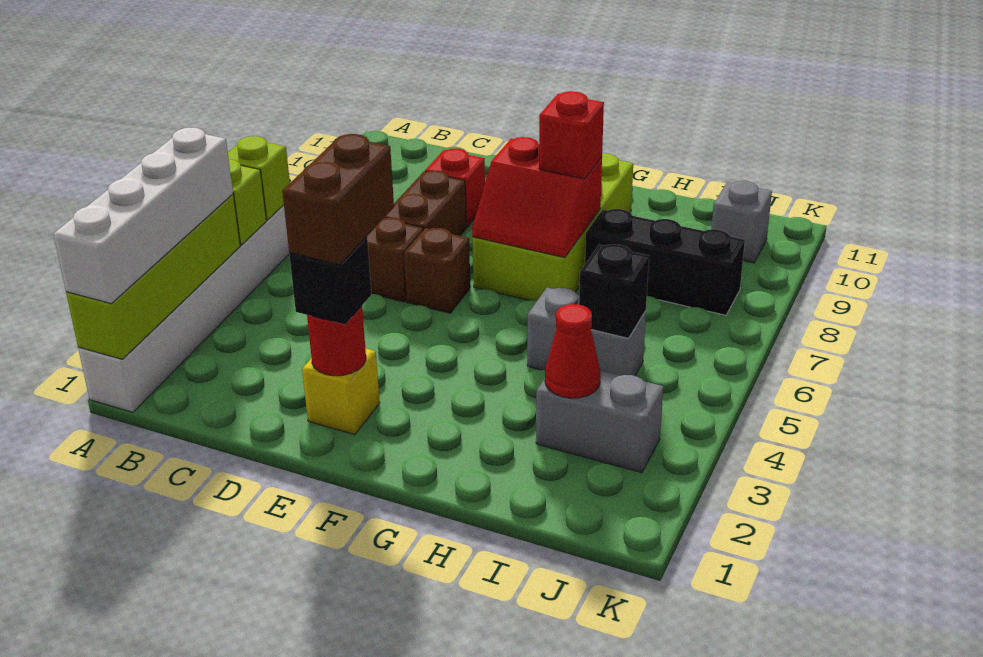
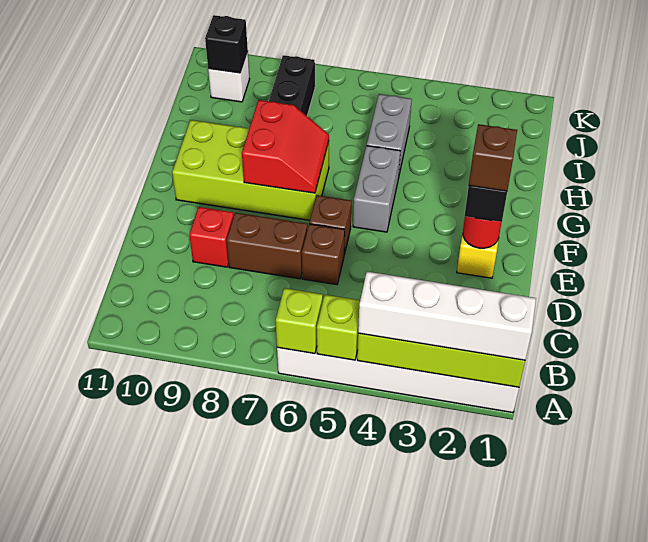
brown brick E2:E3 level 4 -> brown brick E2 level 4
red brick G8 level 3 -> none
grey brick I3:J3 level 1 -> grey brick F5:G5 level 1
red cone I3 level 2 -> none
black brick I5 level 2 -> black brick J10 level 2
grey brick J10 level 1 -> white brick J10 level 1

